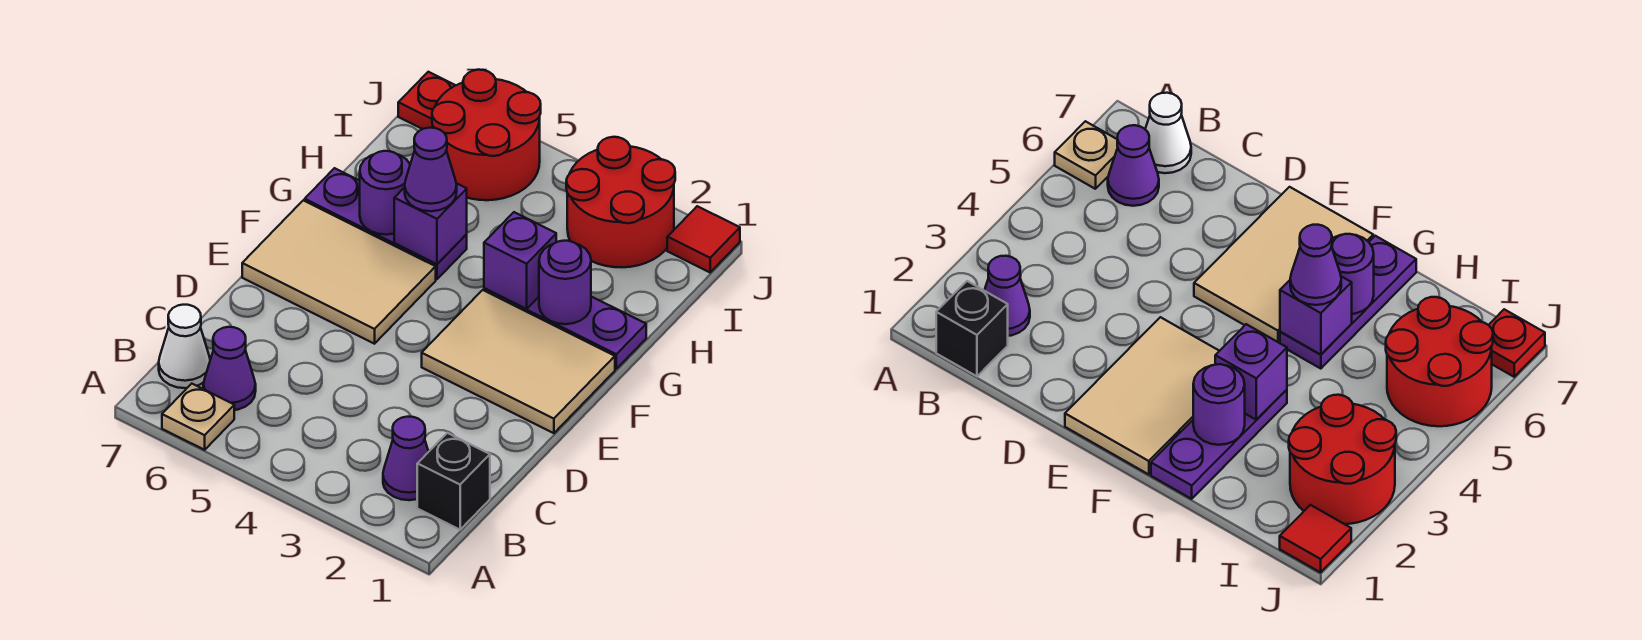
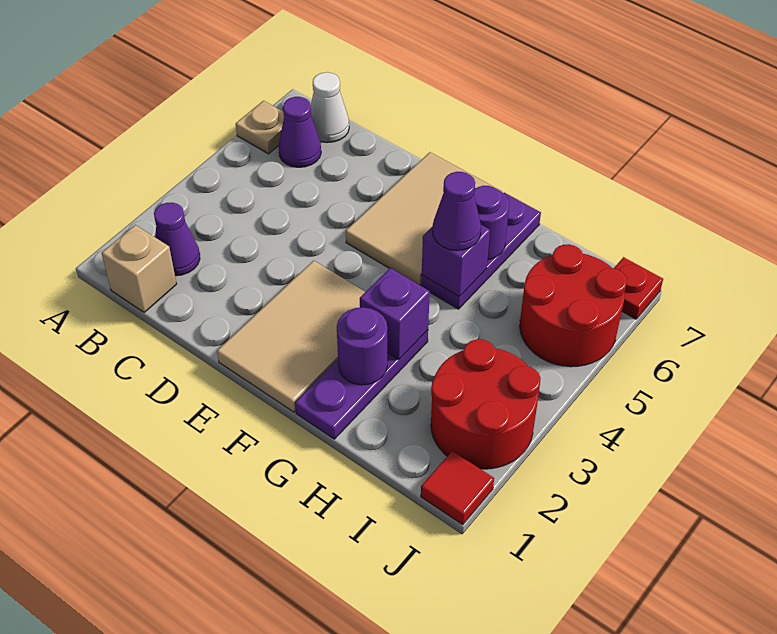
black brick B1 level 1 -> tan brick B1 level 1

